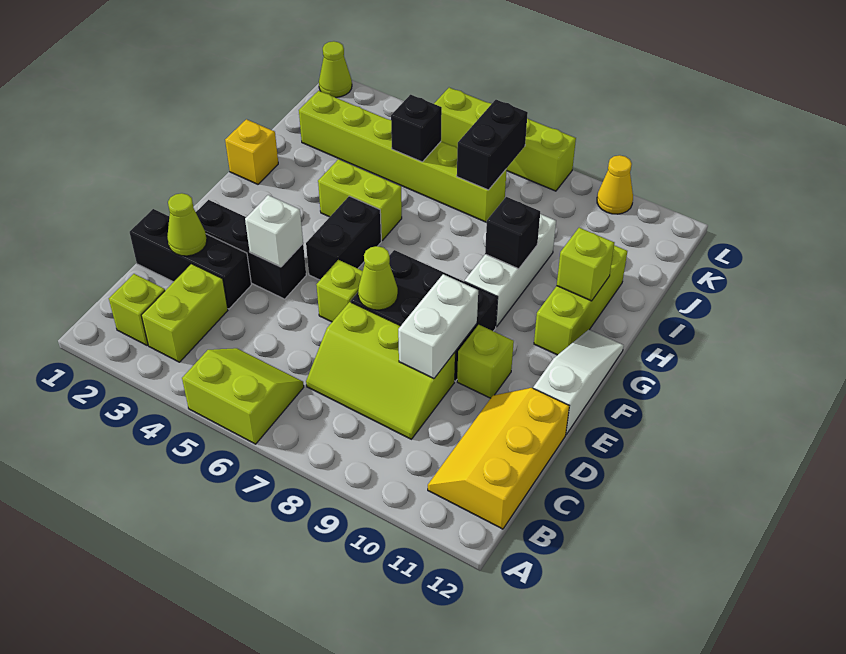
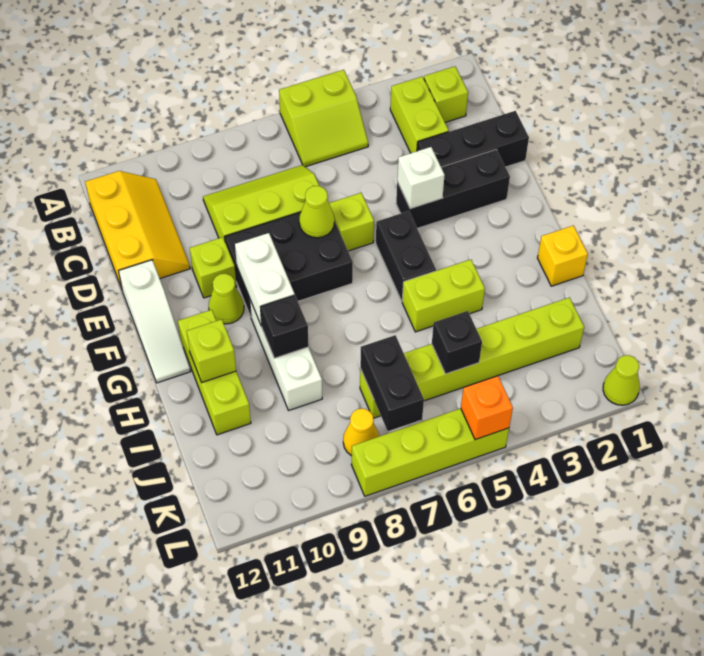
lime cone D2 level 2 -> lime cone F10 level 1
white brick D9:E9 level 2 -> white brick F9:G9 level 2
none -> orange brick L5 level 2
yellow cone L10 level 1 -> yellow cone K8 level 1

